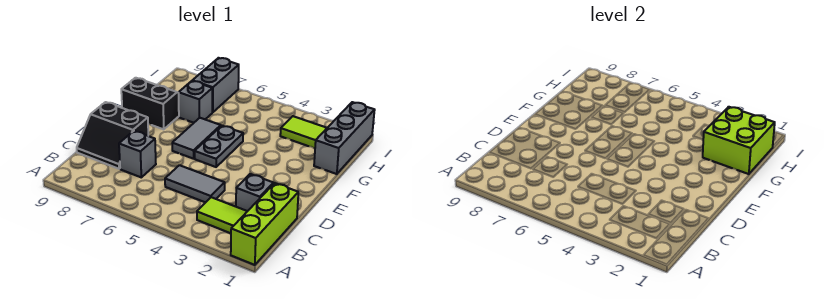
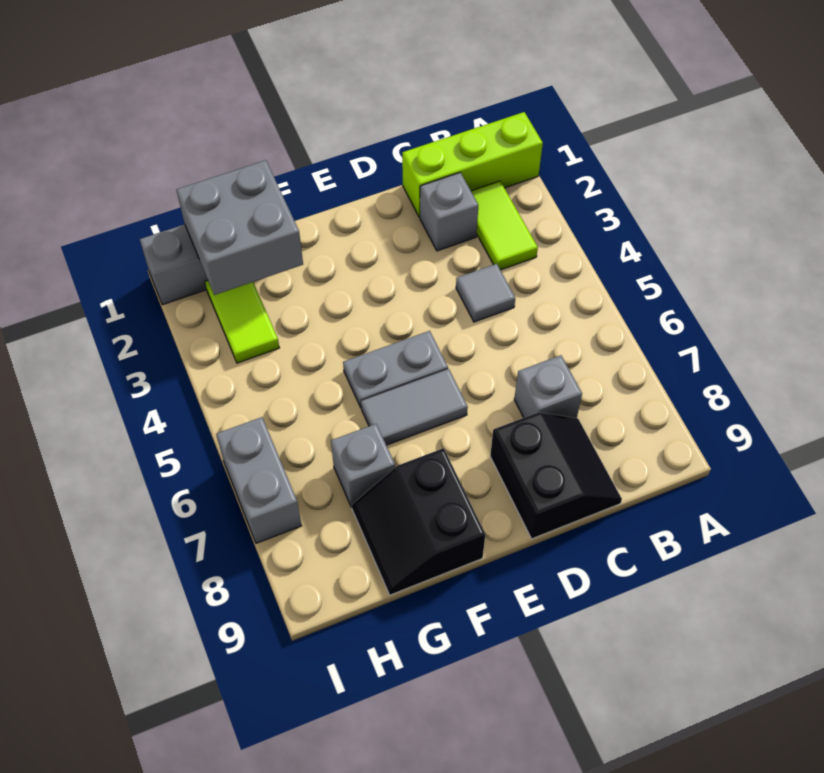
grey tile C4:C5 level 1 -> grey tile C4 level 1
lime brick G1:H2 level 2 -> grey brick G1:H2 level 2
grey brick H7:I7 level 1 -> grey brick I6:I7 level 1

